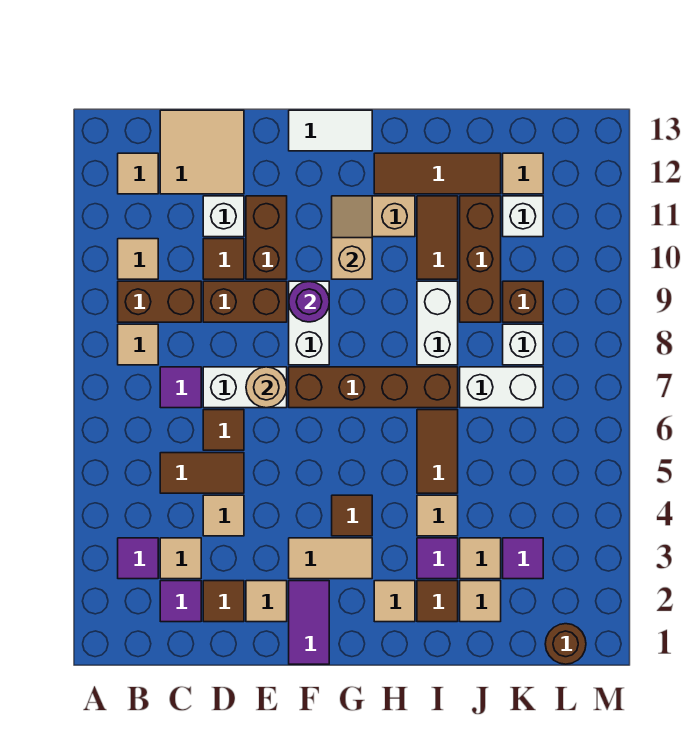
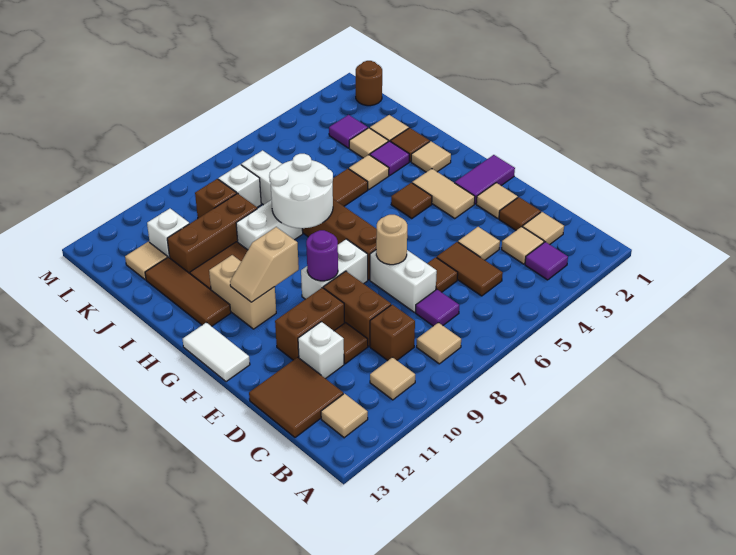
brown brick B9:C9 level 1 -> brown brick C9 level 1
purple tile C2 level 1 -> tan tile C2 level 1
tan tile C12:D13 level 1 -> brown tile C12:D13 level 1
none -> white round brick H7:I8 level 2

